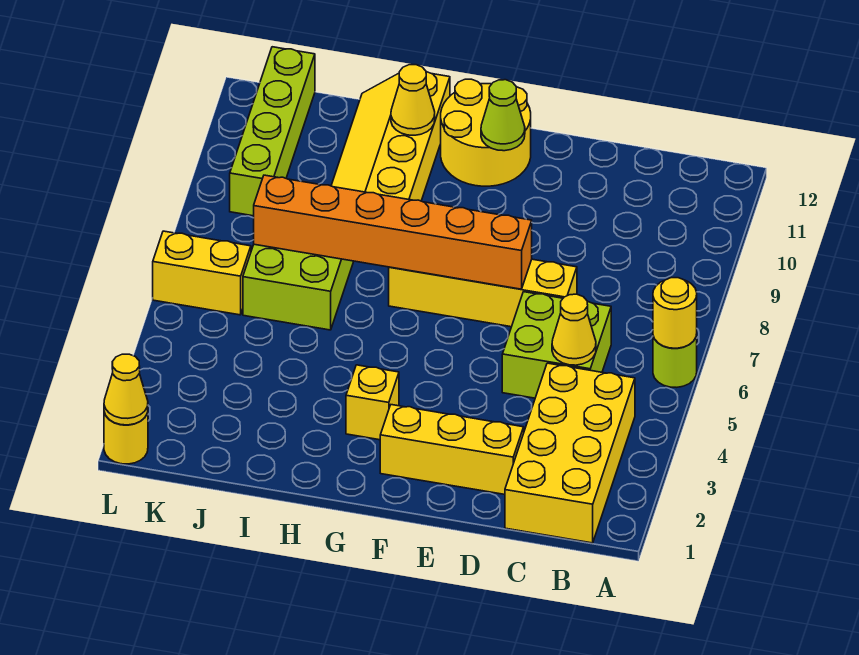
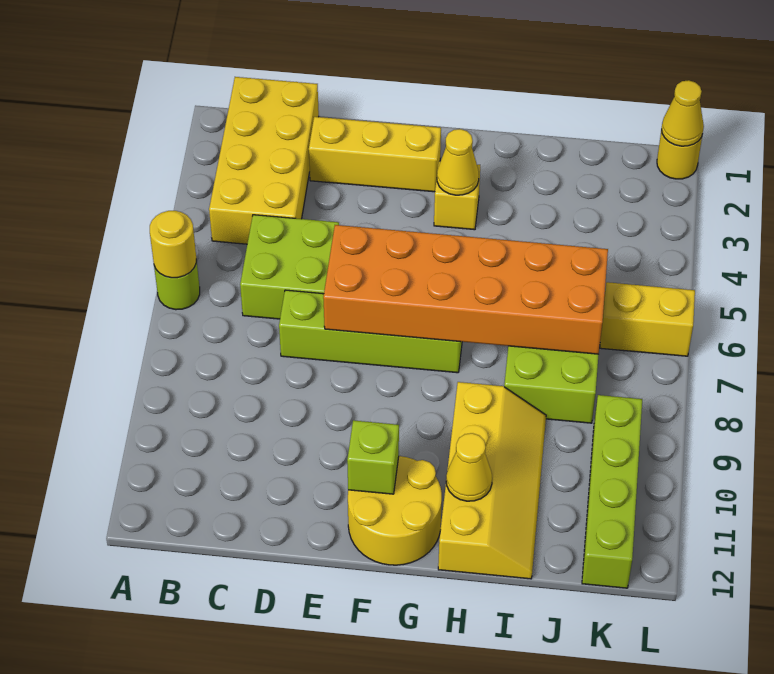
yellow cone C5 level 2 -> yellow cone G3 level 2
yellow brick D7:G7 level 1 -> lime brick D7:G7 level 1
orange brick E7:J7 level 2 -> orange brick E6:J7 level 2
lime cone F11 level 2 -> lime brick F11 level 2

